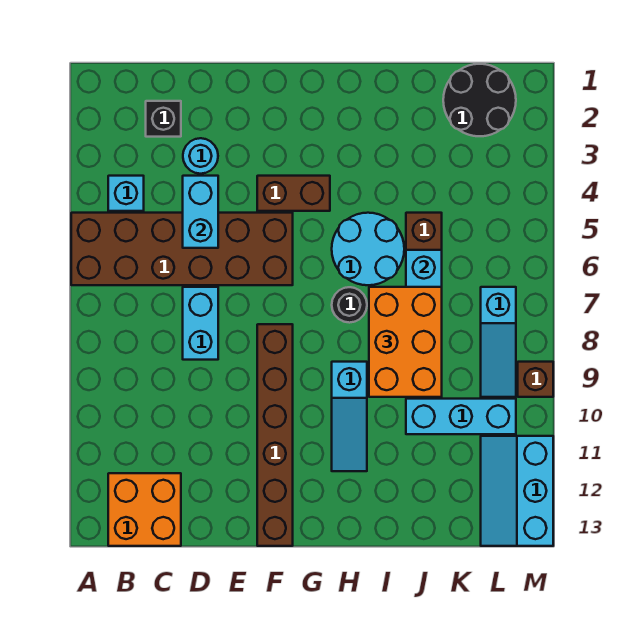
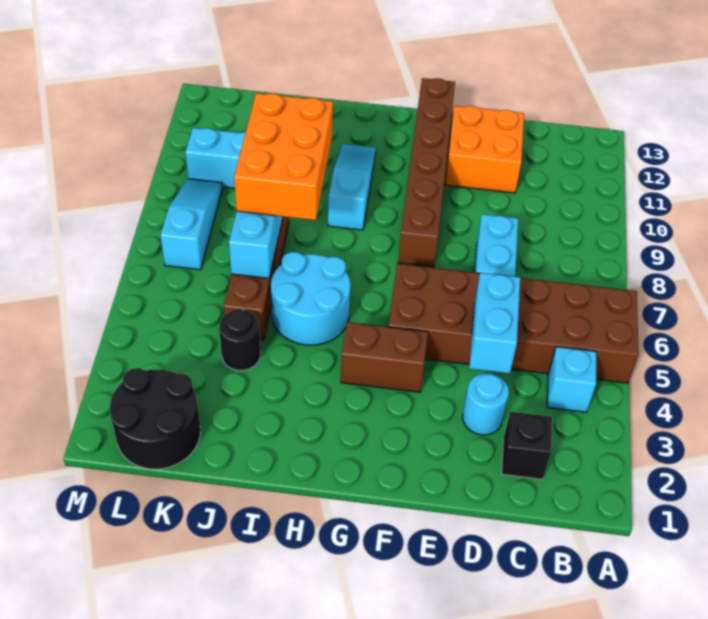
orange brick B12:C13 level 1 -> orange brick D11:E12 level 1
black round brick H7 level 1 -> black round brick J4 level 1
cyan slope L11:M13 level 1 top M -> none
brown brick M9 level 1 -> none

